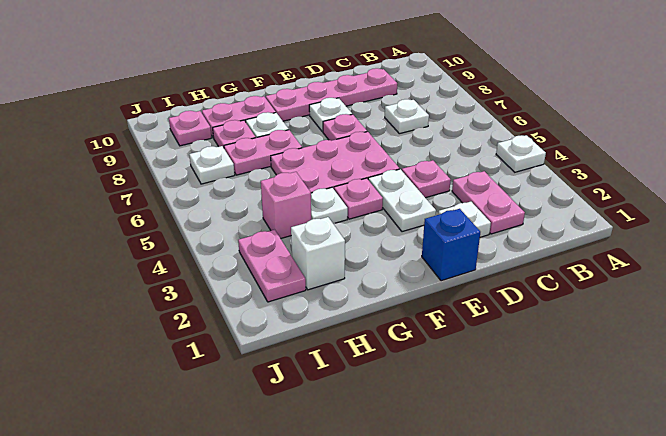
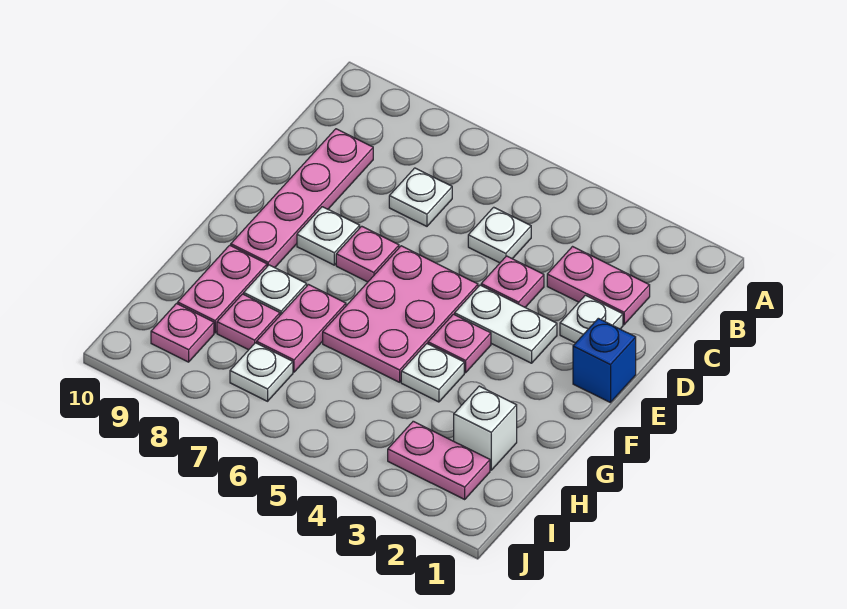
white plate A4 level 1 -> white plate C5 level 1
pink brick H4 level 1 -> none

